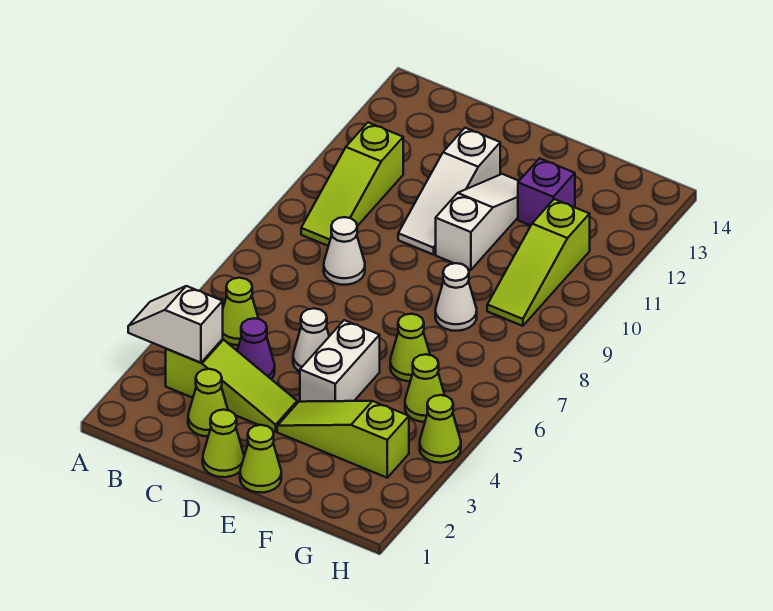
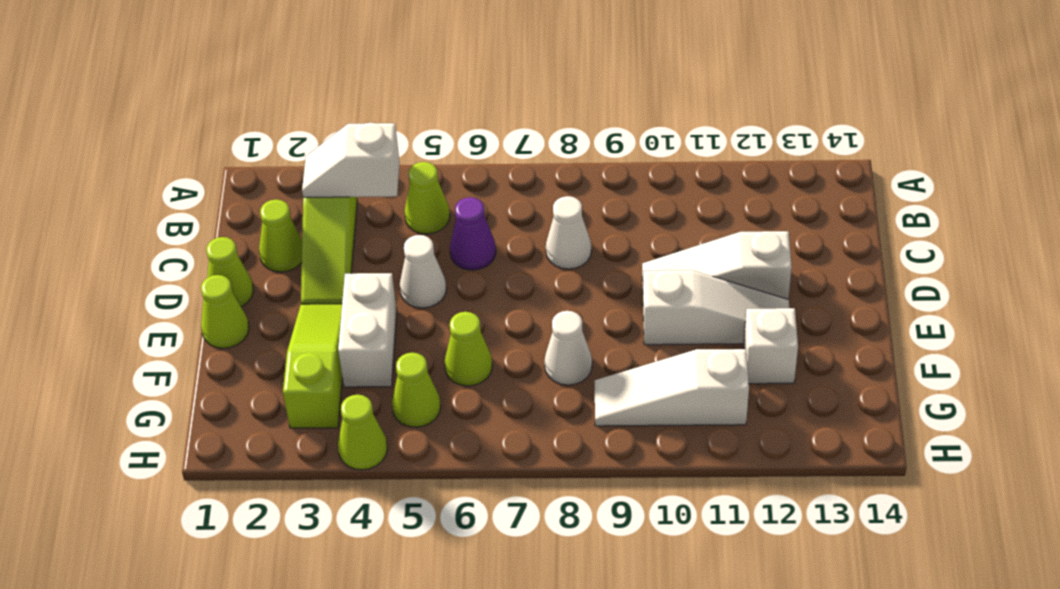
white slope A3:B3 level 2 top B -> white slope B3:B4 level 2 top 4
lime slope B9:B11 level 1 top 11 -> none
purple cone C4 level 1 -> purple cone C6 level 1
white brick E4:E5 level 1 -> white brick E4:F4 level 1
purple brick F12 level 1 -> white brick F12 level 1
lime slope G9:G11 level 1 top 11 -> white slope G9:G11 level 1 top 11

